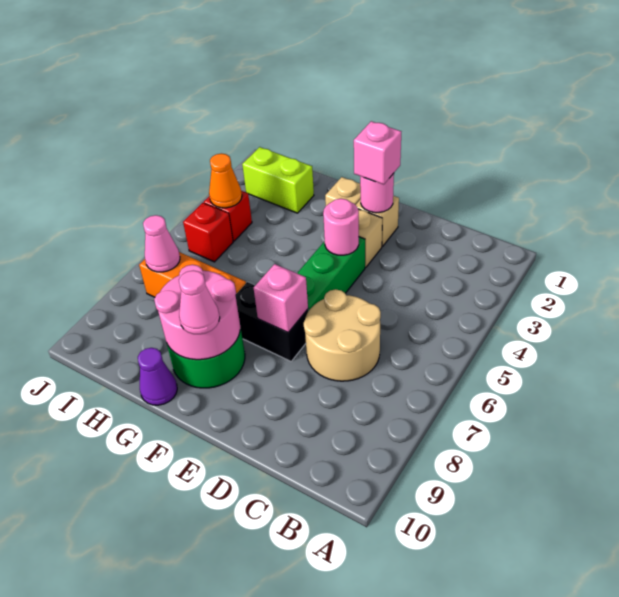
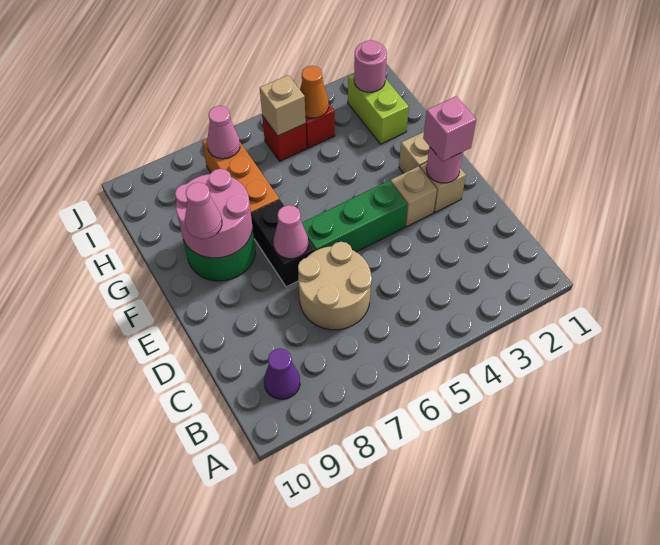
pink round brick E4 level 2 -> pink round brick I2 level 2
pink brick E7 level 2 -> pink cone E7 level 2
purple cone G10 level 1 -> purple cone B9 level 1
none -> tan brick I5 level 2

